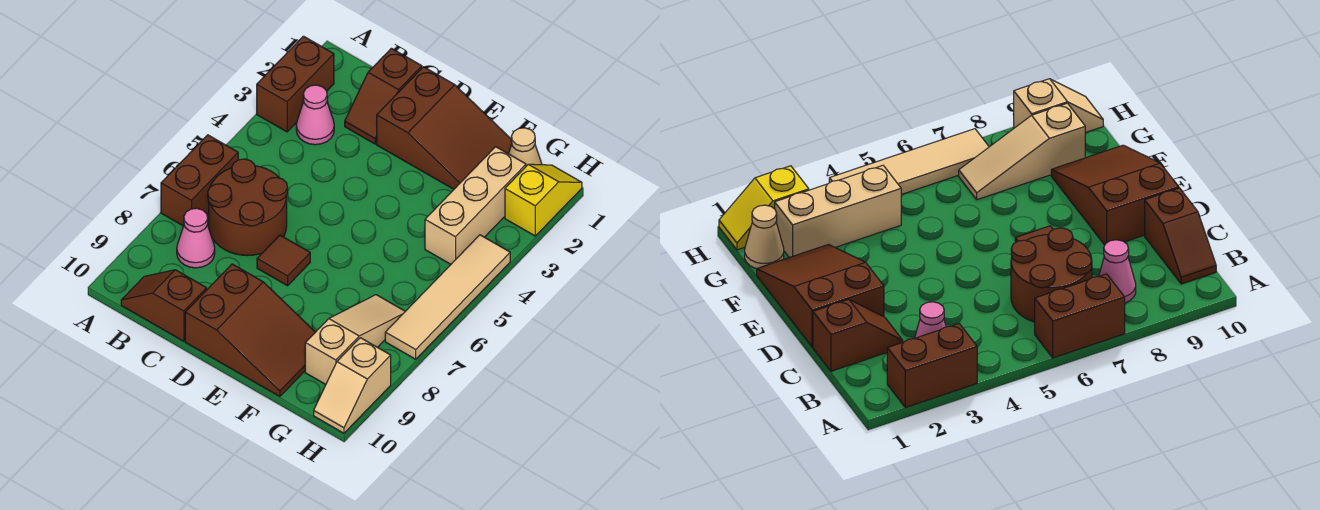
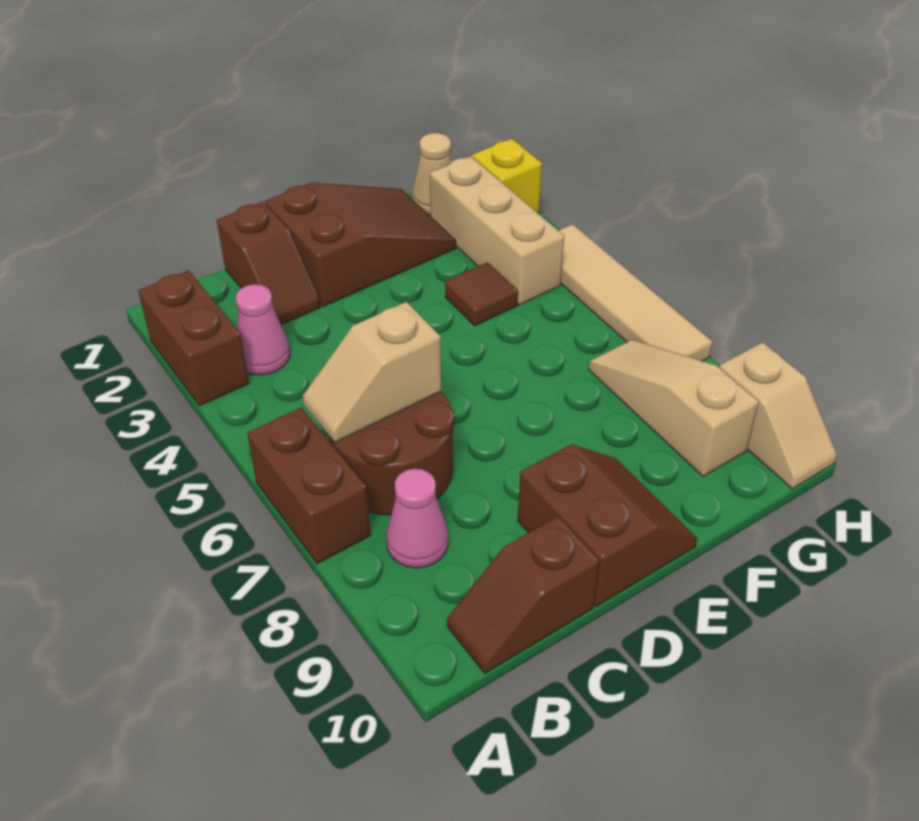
none -> tan slope B6:C6 level 2 top C
brown tile D7 level 1 -> brown tile F4 level 1
brown slope D9:F10 level 1 top D -> brown slope D9:E10 level 1 top D

